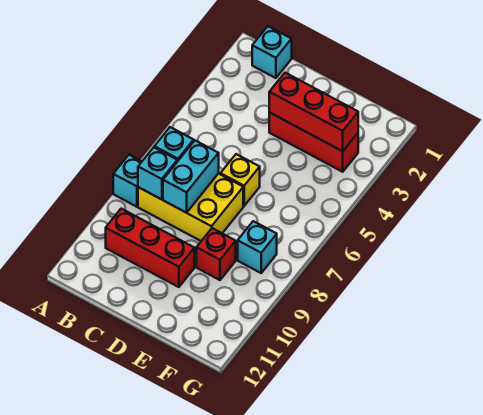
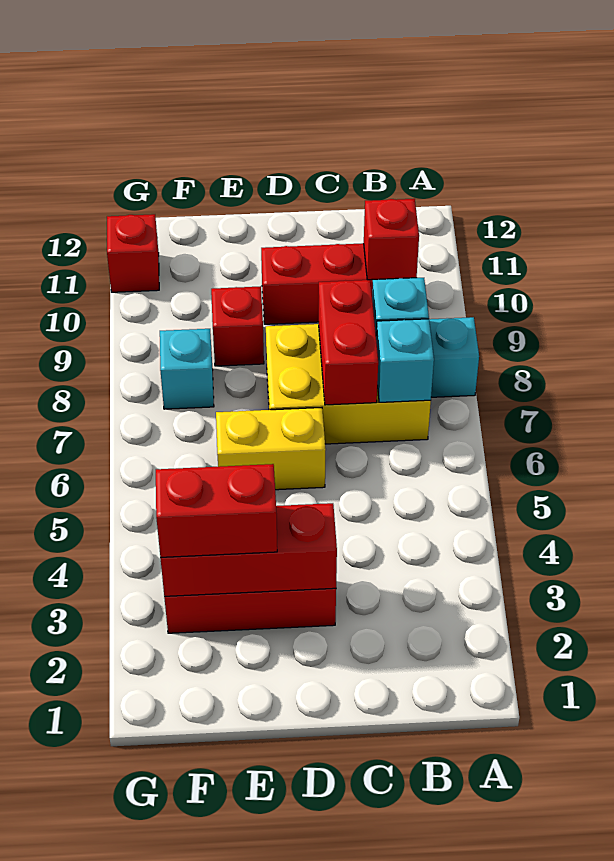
cyan brick B1 level 1 -> none
none -> red brick B10 level 2
cyan brick C7:C8 level 2 -> red brick C7:C8 level 2
yellow brick D6 level 1 -> yellow brick D6:E6 level 1
none -> red brick E3:F3 level 3
none -> red brick G11 level 1

